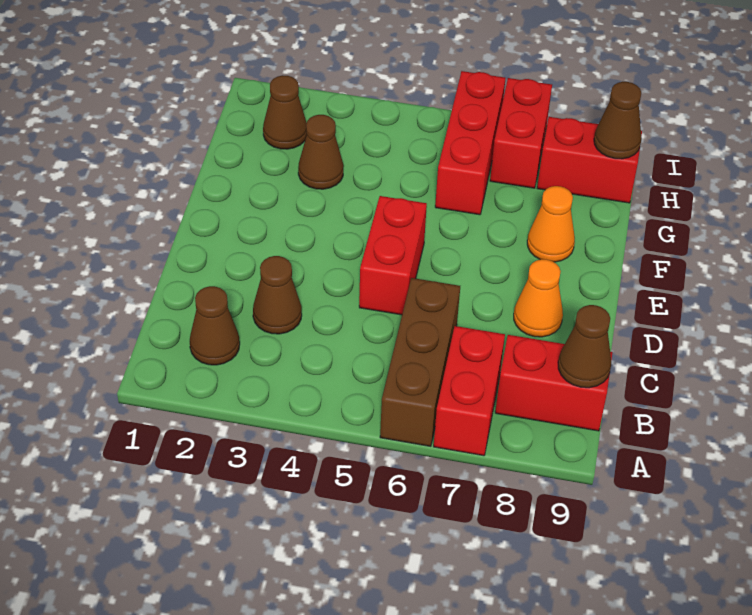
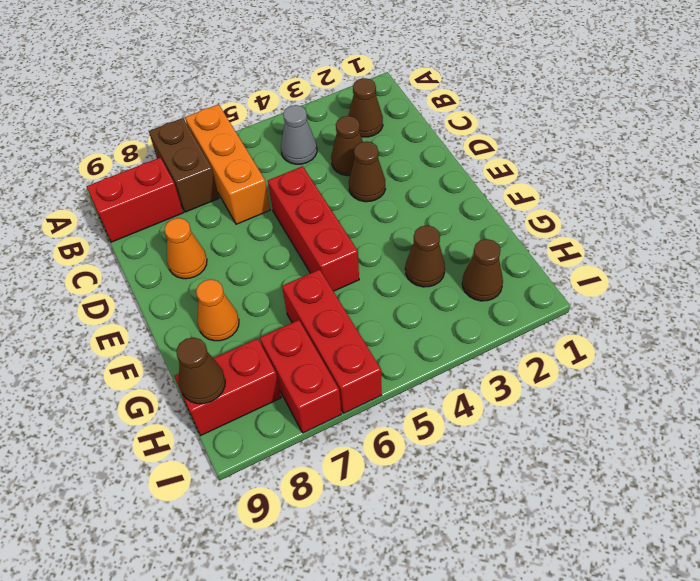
brown brick A6:C6 level 1 -> orange brick A6:C6 level 1
red brick A7:B7 level 1 -> brown brick A7:B7 level 1
none -> grey cone B4 level 1
brown cone B9 level 2 -> brown cone D3 level 1
red brick D5:E5 level 1 -> red brick D5:F5 level 1

